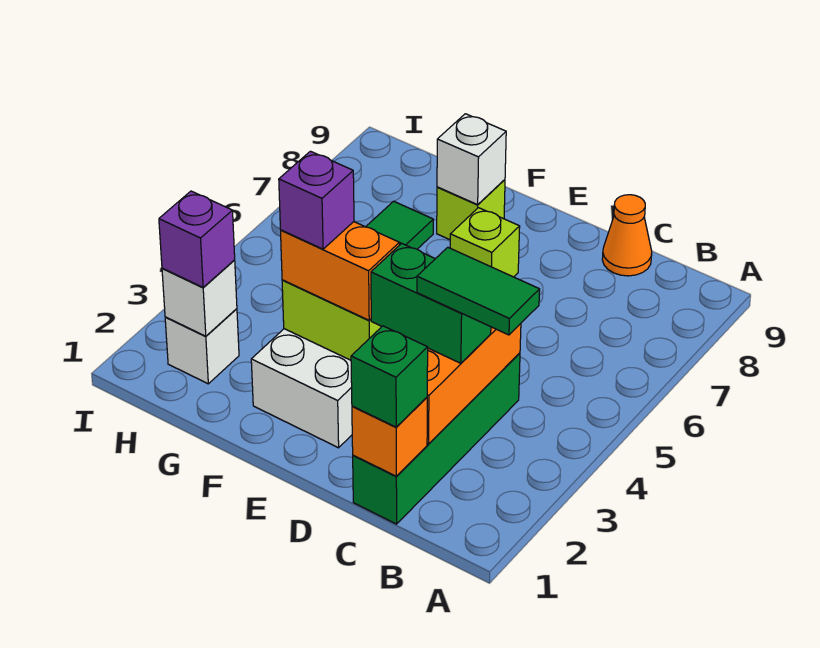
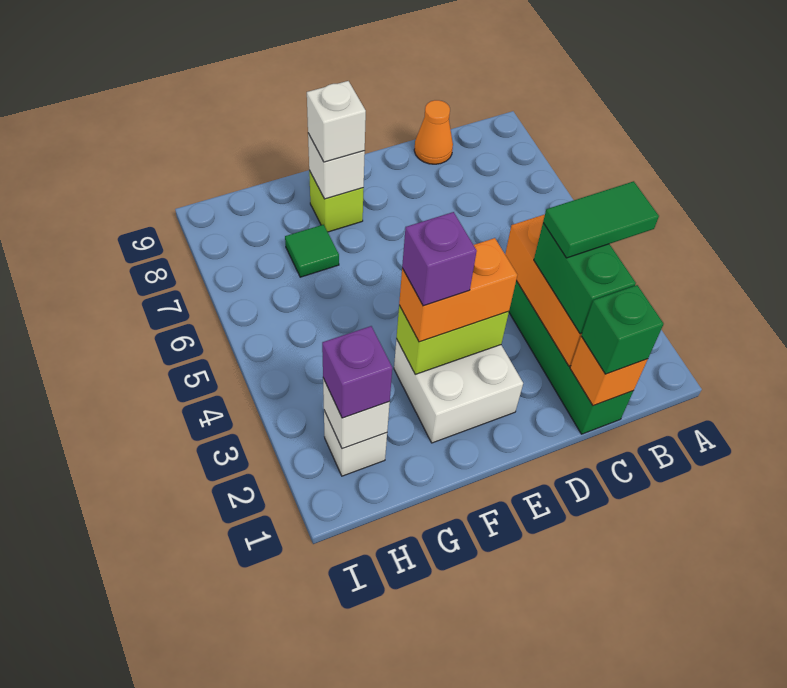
green brick C3:D3 level 3 -> green brick C2:C3 level 3
lime brick E7 level 1 -> none
none -> white brick F8 level 3

